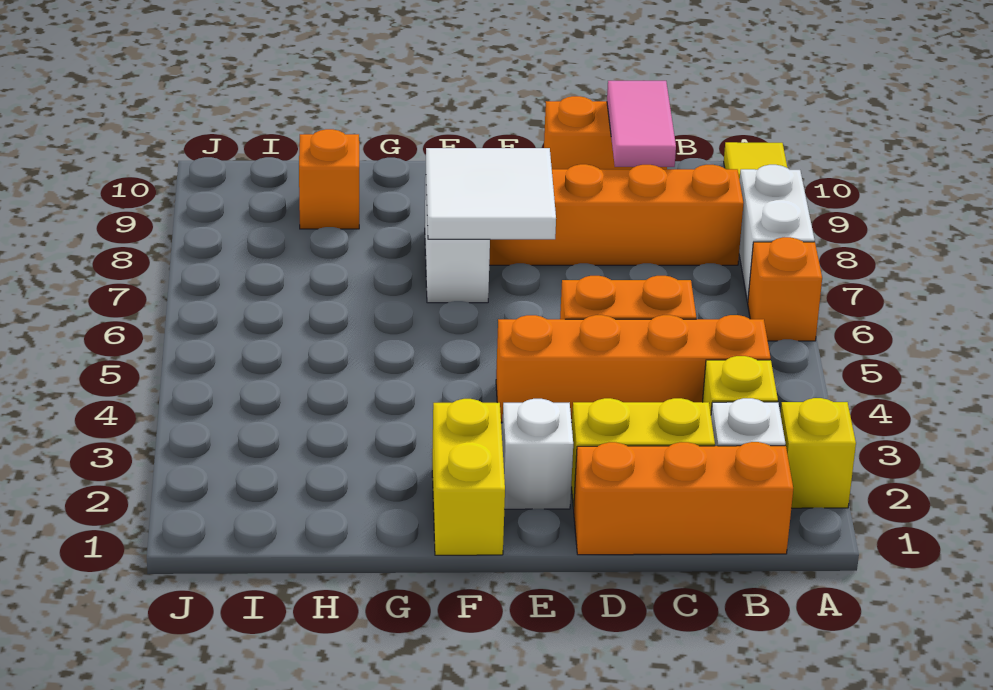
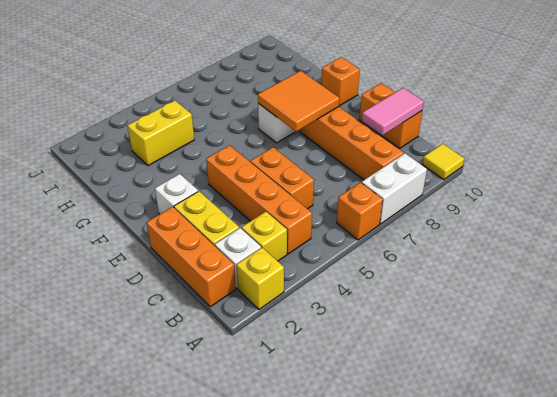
white tile E7:F8 level 2 -> orange tile E7:F8 level 2
yellow brick F1:F2 level 1 -> yellow brick H3:H4 level 1
orange brick H9 level 1 -> orange brick F10 level 1

